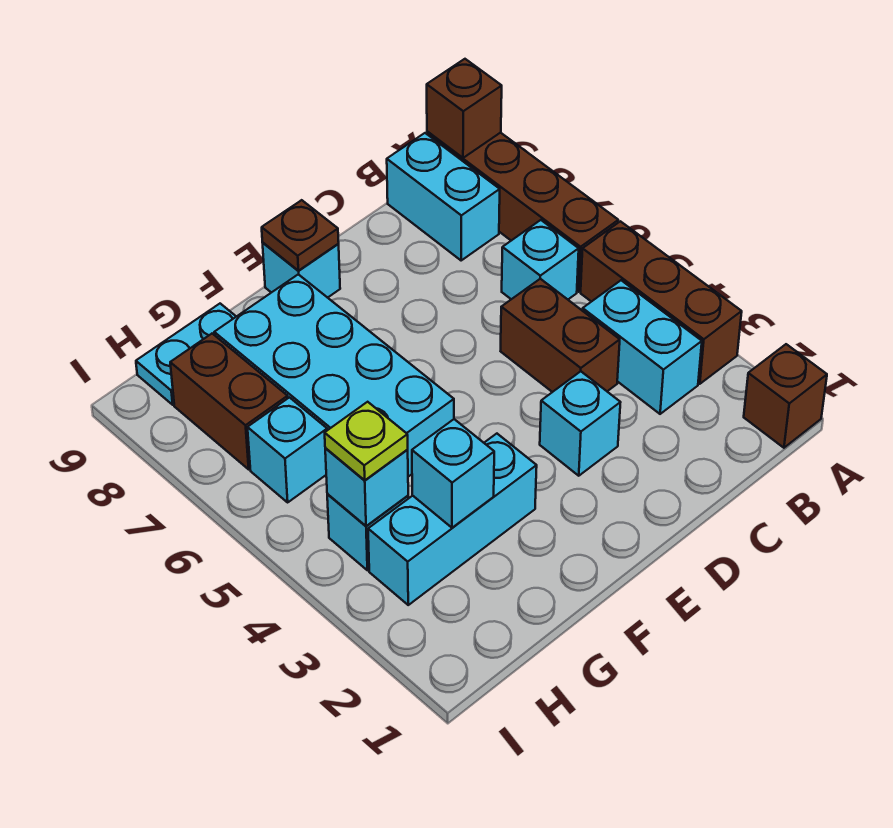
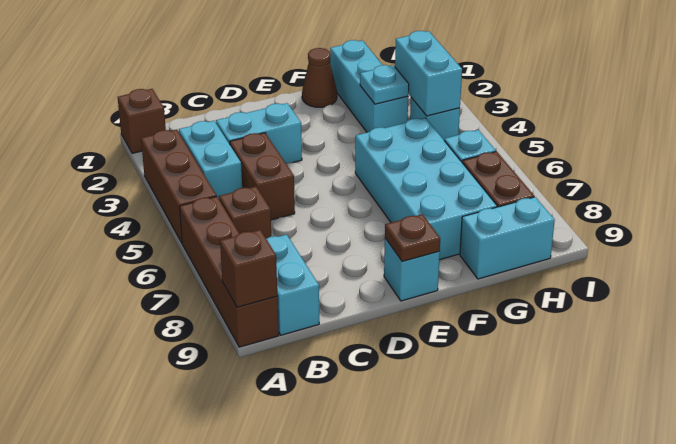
cyan brick B6 level 1 -> brown brick B6 level 1
cyan brick D3 level 1 -> cyan brick C3:D3 level 1
none -> brown cone F1 level 1
cyan brick F3:H3 level 1 -> cyan brick G1:G3 level 1
cyan brick G3 level 2 -> cyan plate G3 level 2
cyan plate G9:H9 level 1 -> cyan brick G9:H9 level 1
cyan brick H4 level 2 -> cyan brick H3:H4 level 2
lime plate H4 level 3 -> none

